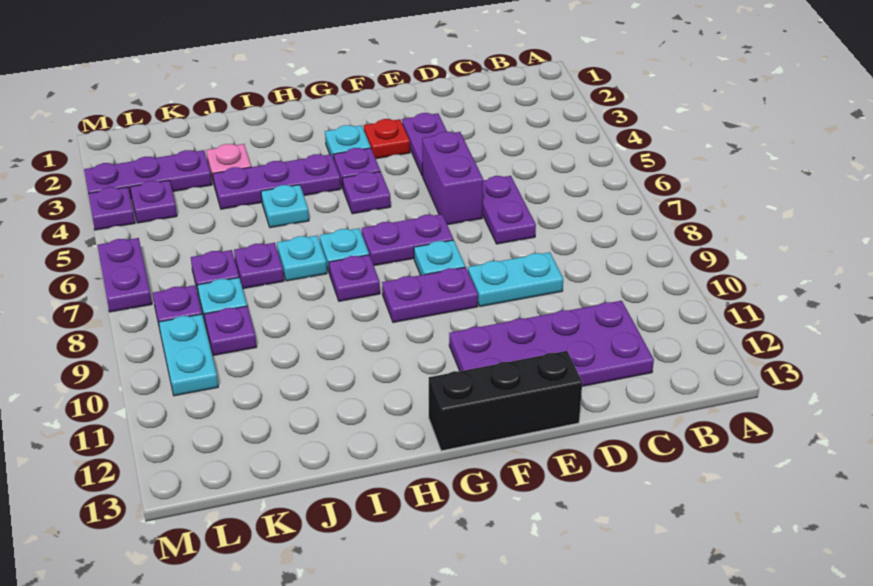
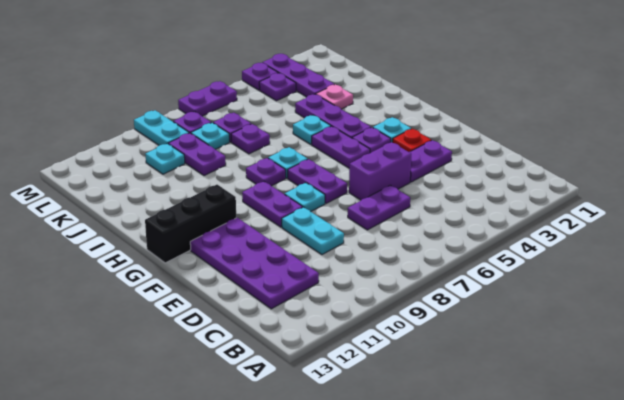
black brick E13:G13 level 1 -> black brick G11:G13 level 1
purple plate G5 level 1 -> purple plate G5:H5 level 1
cyan plate I7 level 1 -> cyan plate K10 level 1
purple plate K9 level 1 -> purple plate J9:K9 level 1
cyan plate L9:L10 level 1 -> cyan plate L9:M9 level 1

